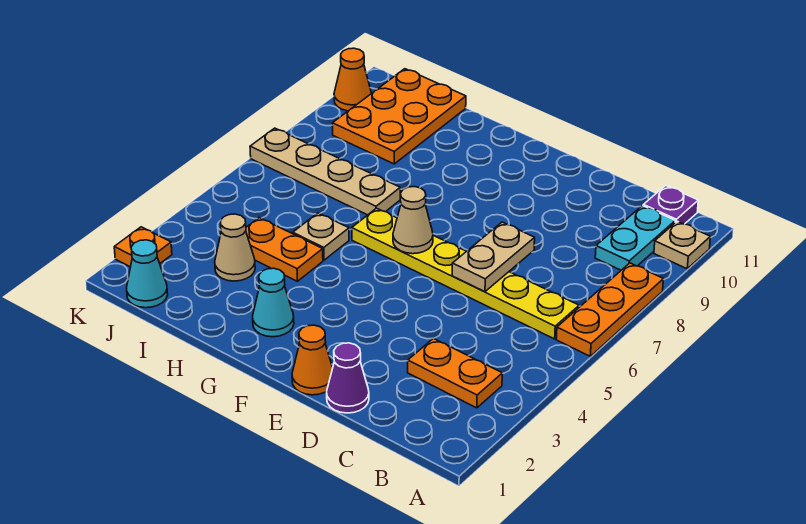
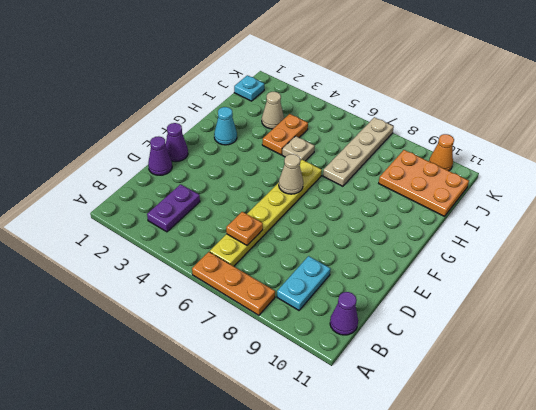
tan plate A10 level 1 -> none
orange plate B3:C3 level 1 -> purple plate B3:C3 level 1
cyan plate B9:B10 level 1 -> cyan plate B9:C9 level 1
purple plate B11 level 1 -> purple cone B11 level 1
tan plate D6:D7 level 2 -> none
orange cone E1 level 1 -> purple cone E1 level 1
cyan cone J1 level 1 -> cyan plate J1 level 1
orange plate K2 level 1 -> orange plate C6 level 2

